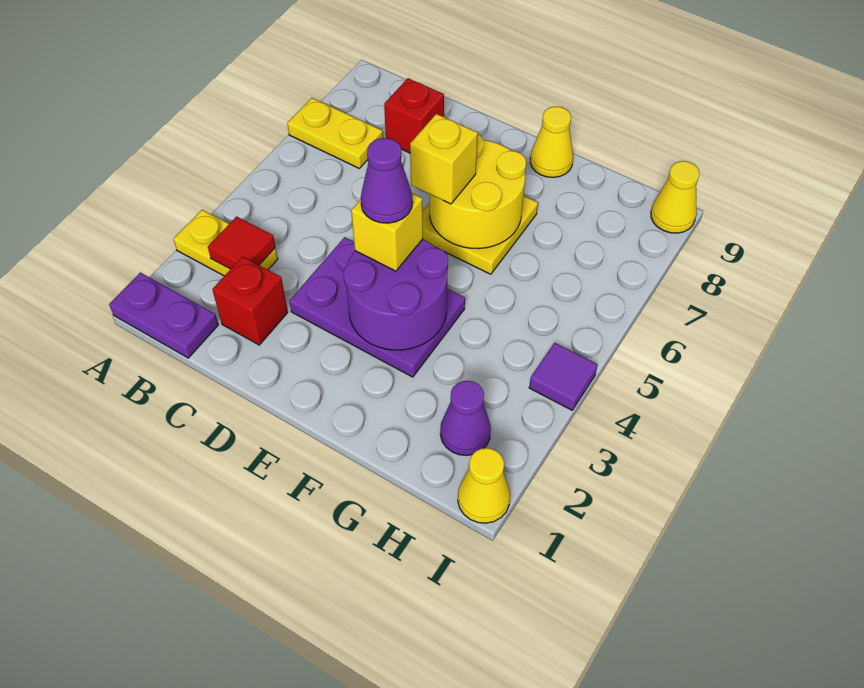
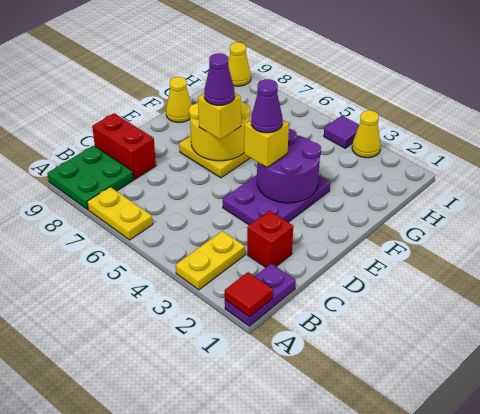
yellow plate A7:B7 level 1 -> yellow plate A6:A7 level 1
none -> green plate A8:B9 level 1
red tile B3 level 2 -> red tile A1 level 2
red brick C8 level 1 -> red brick C8:C9 level 1
purple cone H2 level 1 -> purple cone E6 level 4
yellow cone I1 level 1 -> yellow cone I3 level 1

